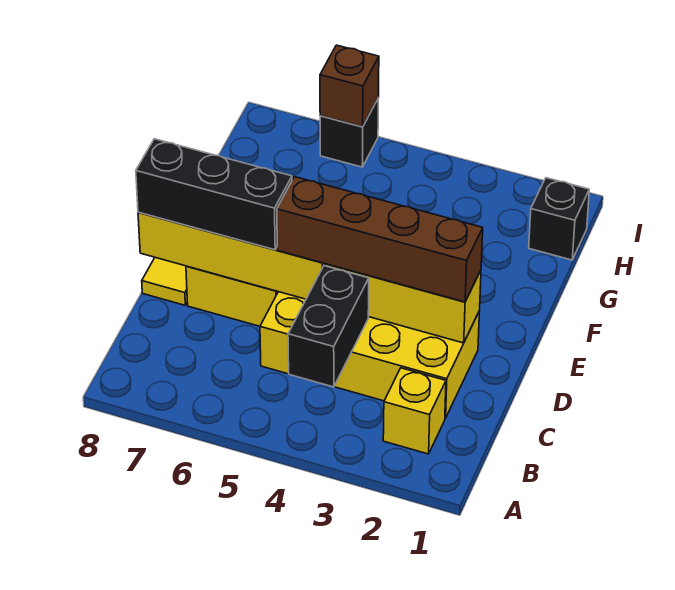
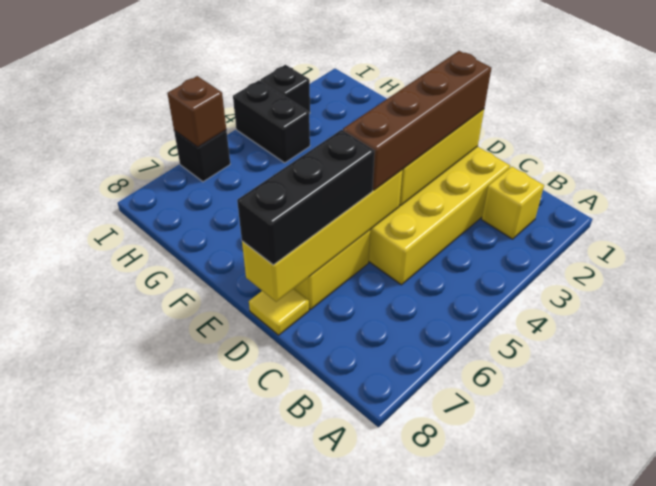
black brick B4:C4 level 2 -> black brick H4:I4 level 1
black brick H1 level 1 -> black brick I3 level 1

